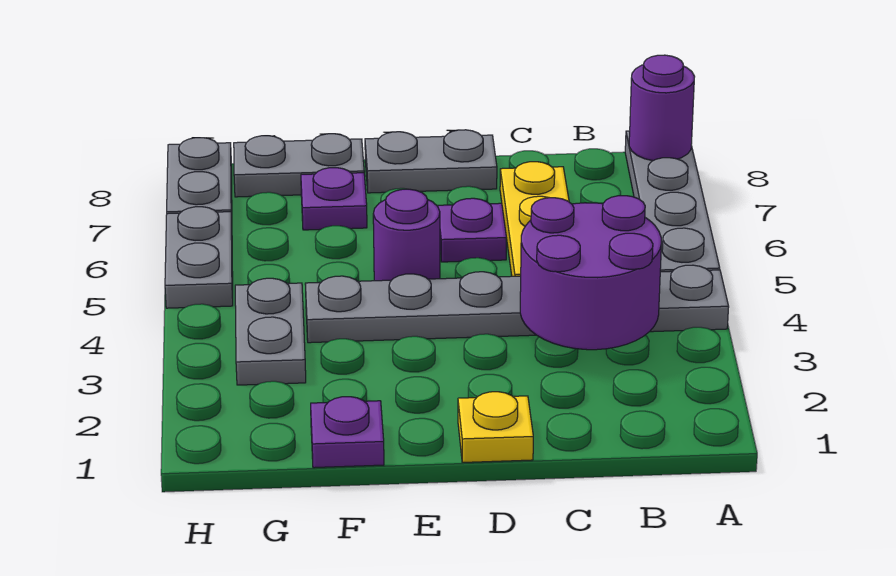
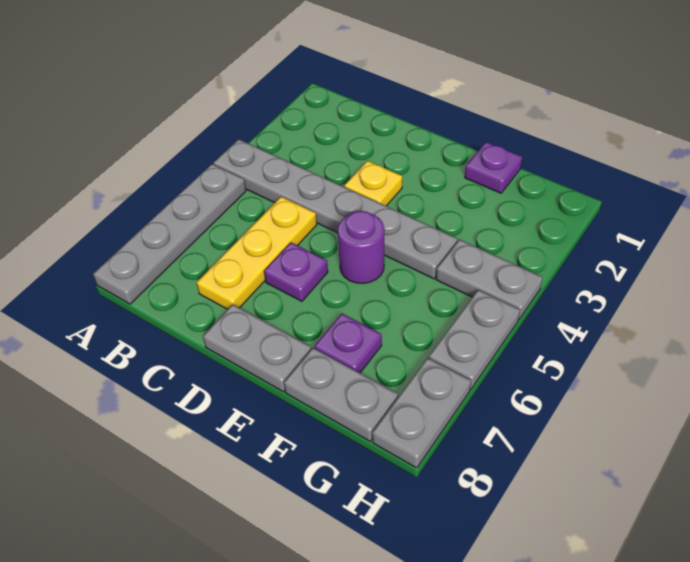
purple round brick A8 level 2 -> none
purple round brick B3:C4 level 2 -> none
yellow plate D1 level 1 -> yellow plate D3 level 1
grey plate G3:G4 level 1 -> grey plate G4:H4 level 1

